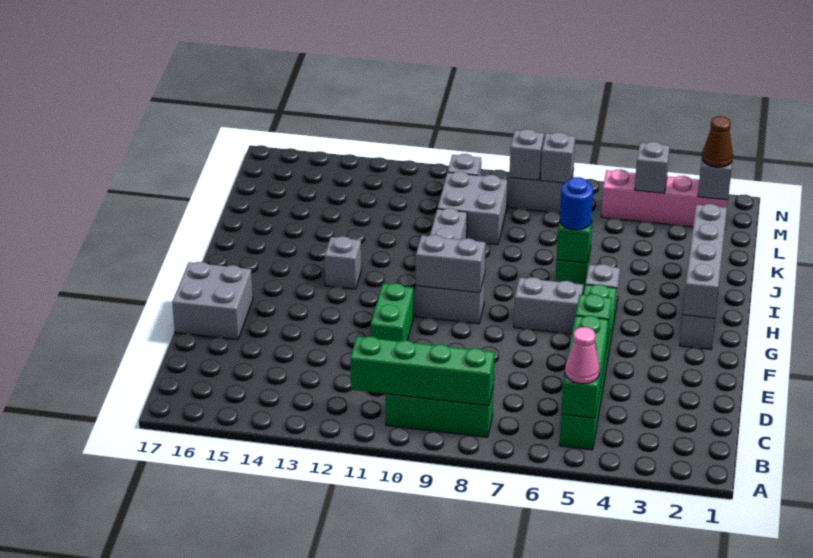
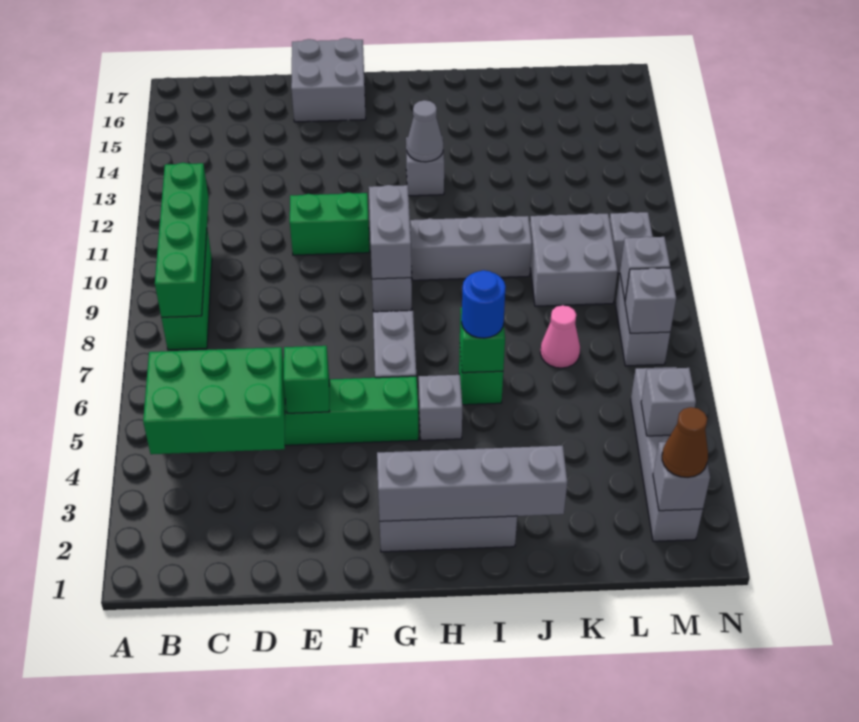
green brick B5:D5 level 2 -> green brick B4:D5 level 2
pink cone B5 level 3 -> pink cone K7 level 1
none -> grey cone H13 level 2
pink brick M2:M5 level 1 -> grey brick M2:M5 level 1

